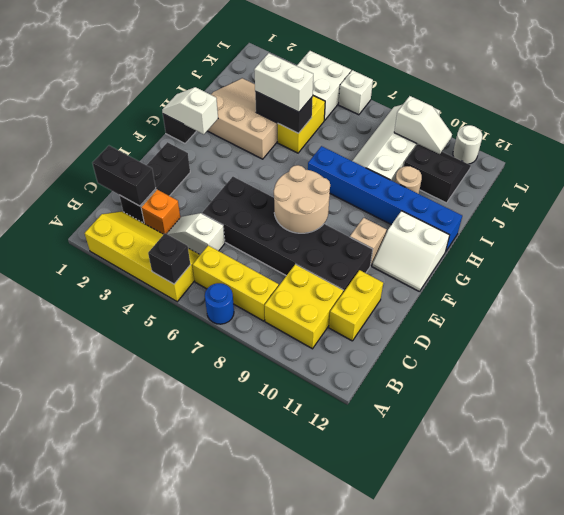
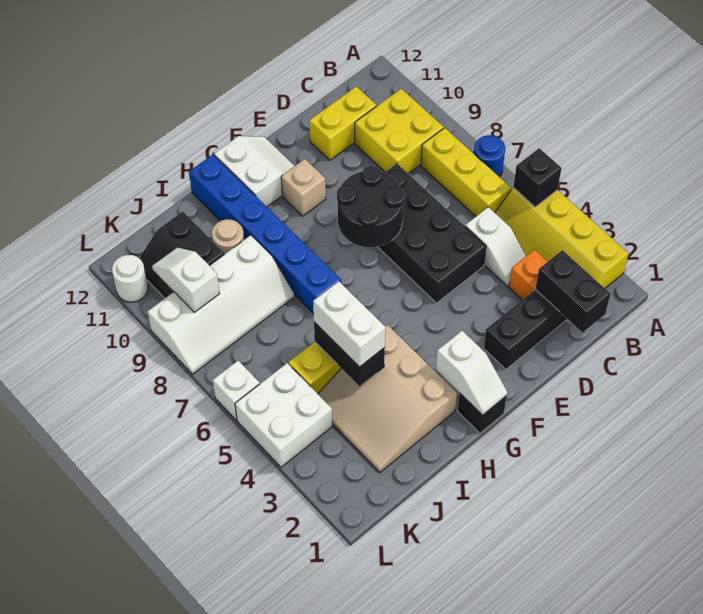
black brick D5:E10 level 1 -> black brick D5:E8 level 1
tan round brick E7:F8 level 2 -> black round brick E7:F8 level 2

